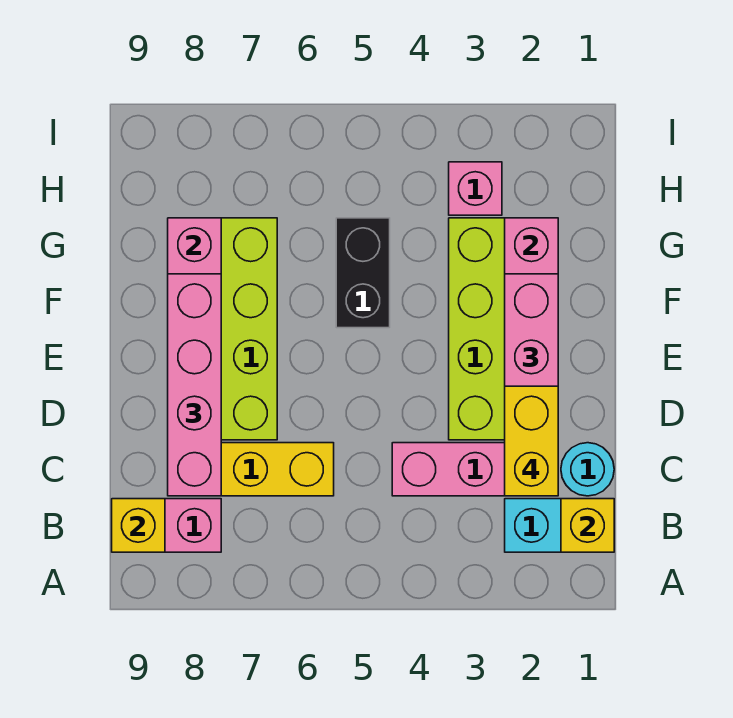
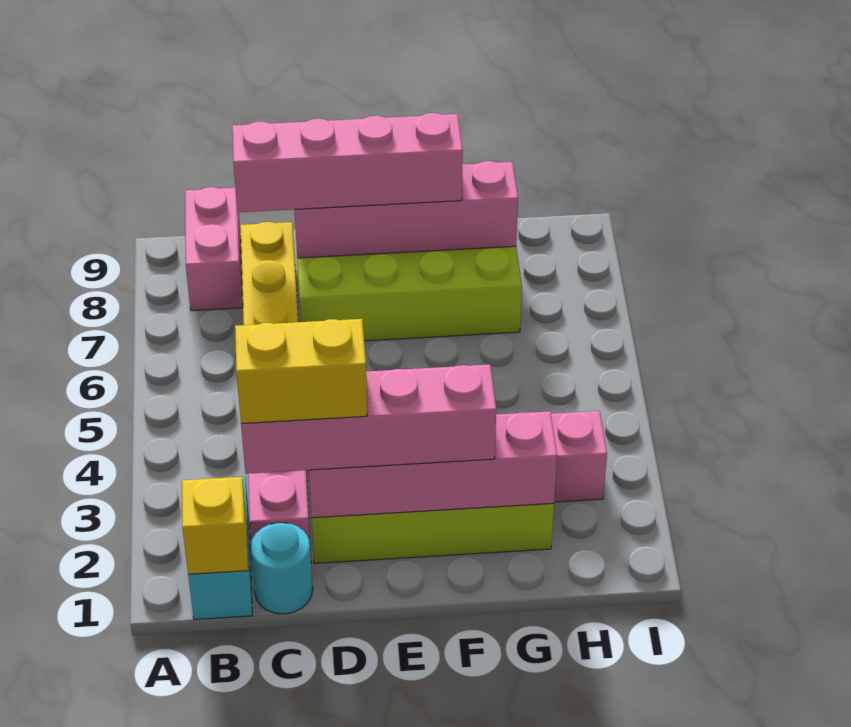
yellow brick B9 level 2 -> none
black brick F5:G5 level 1 -> none

